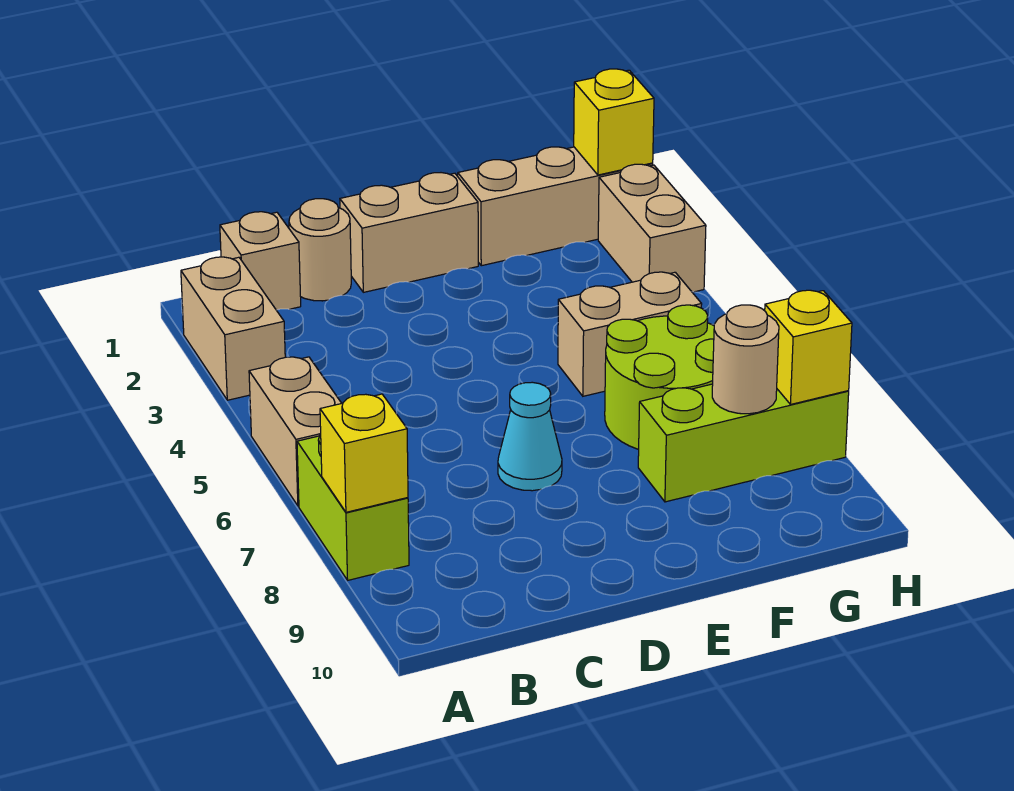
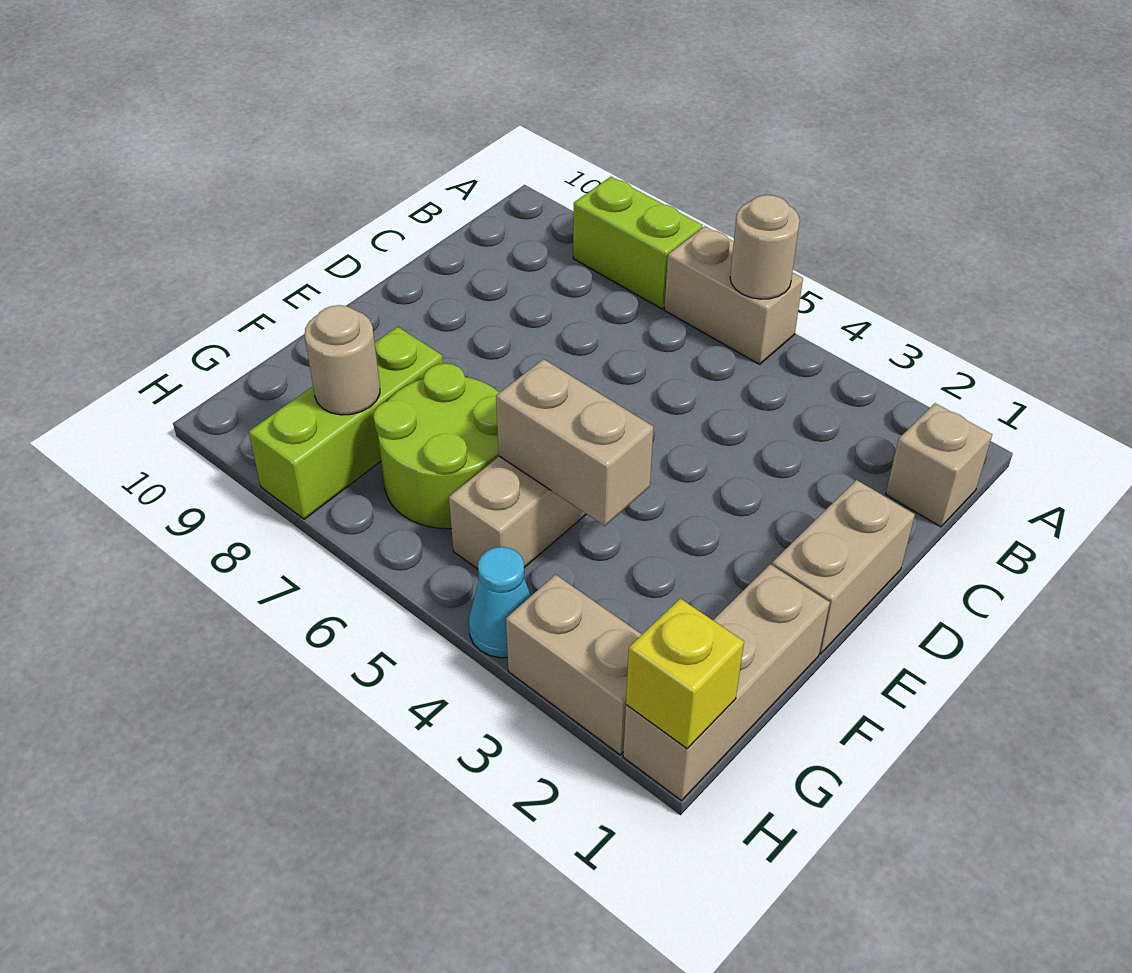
tan brick A2:A3 level 1 -> tan brick F4:F5 level 2
yellow brick A8 level 2 -> none
tan round brick C1 level 1 -> tan round brick A5 level 2
cyan cone D7 level 1 -> cyan cone H4 level 1
yellow brick H8 level 2 -> none

